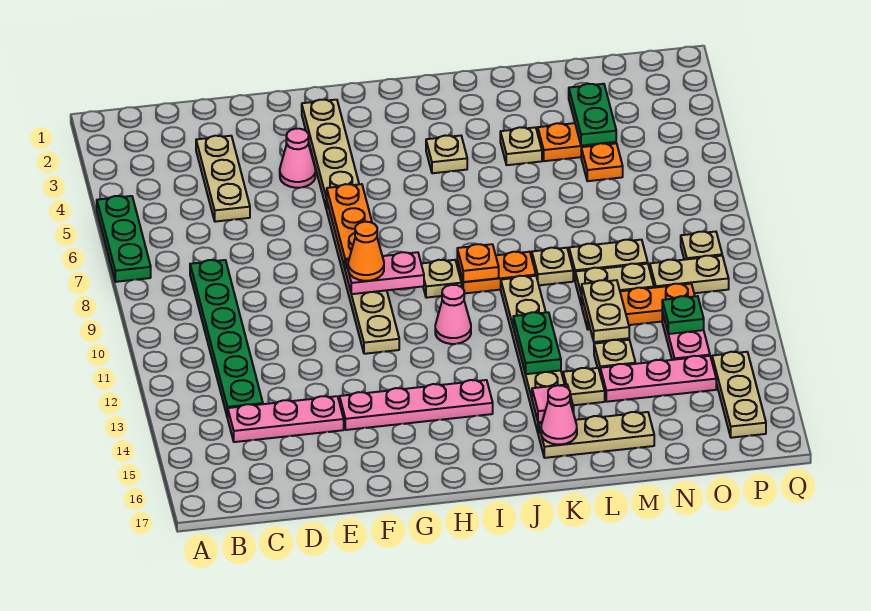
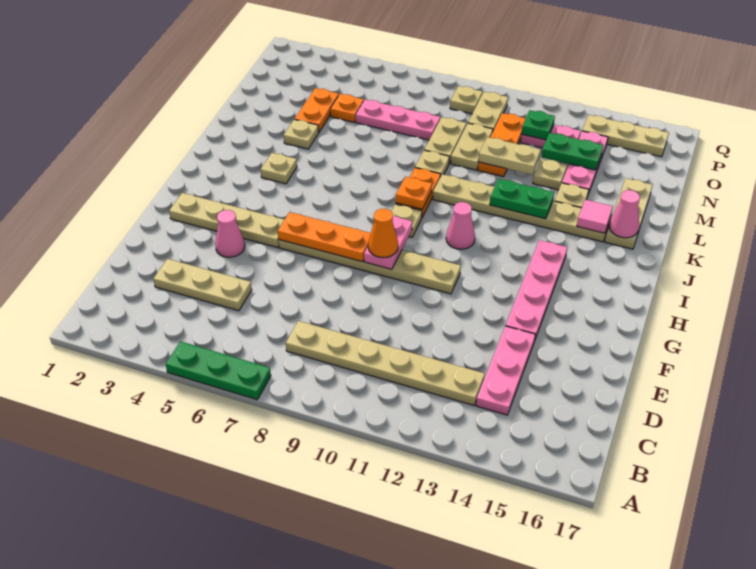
green plate C8:C13 level 1 -> tan plate C8:C13 level 1
green plate N3:N4 level 2 -> green plate N13:N14 level 2
none -> pink plate N6:N8 level 1

